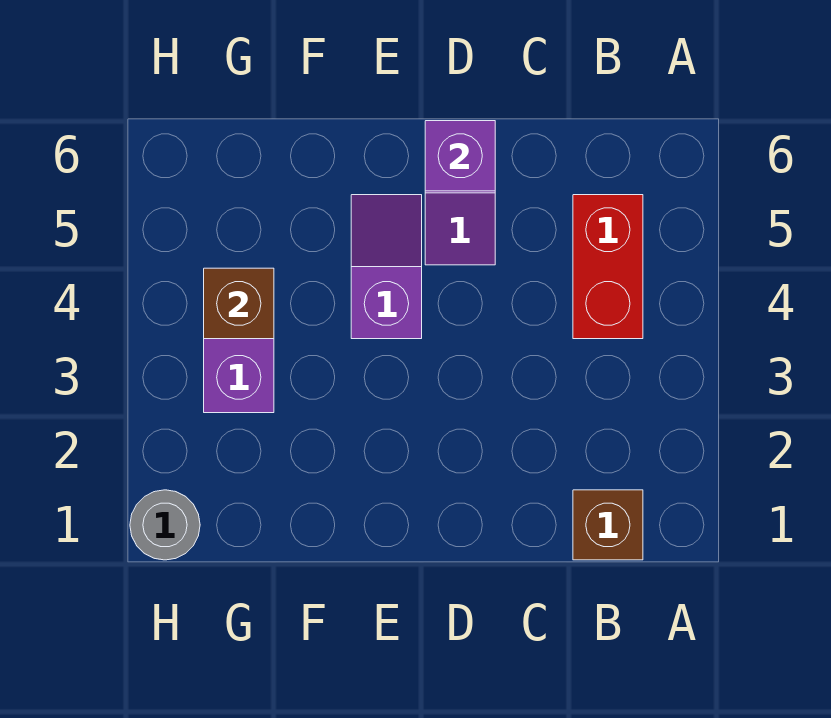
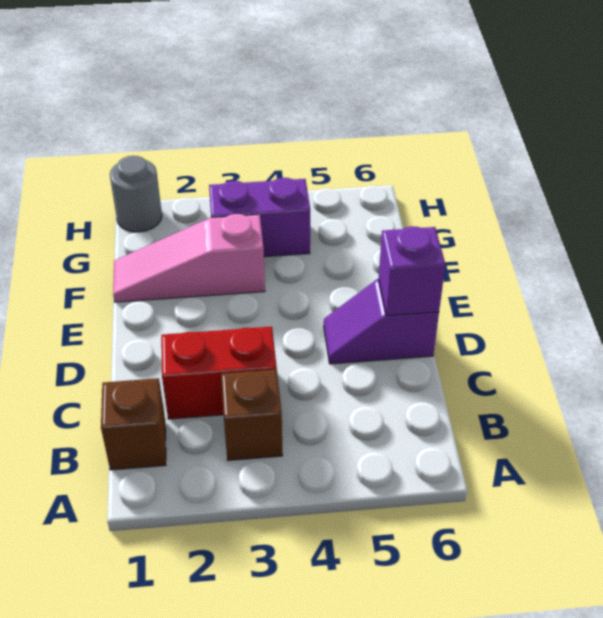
red brick B4:B5 level 1 -> red brick C2:C3 level 1
purple slope E4:E5 level 1 top 4 -> none
none -> pink slope F1:F3 level 1 top 3
brown brick G4 level 2 -> brown brick B3 level 1

